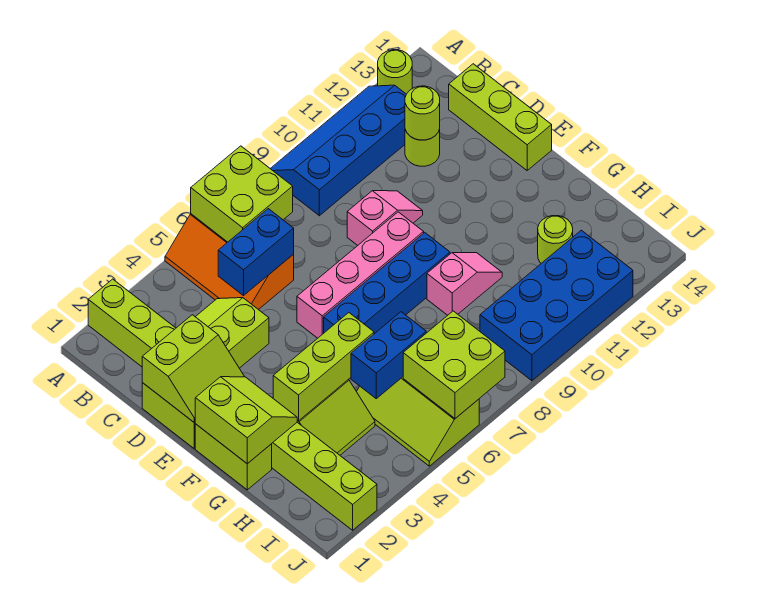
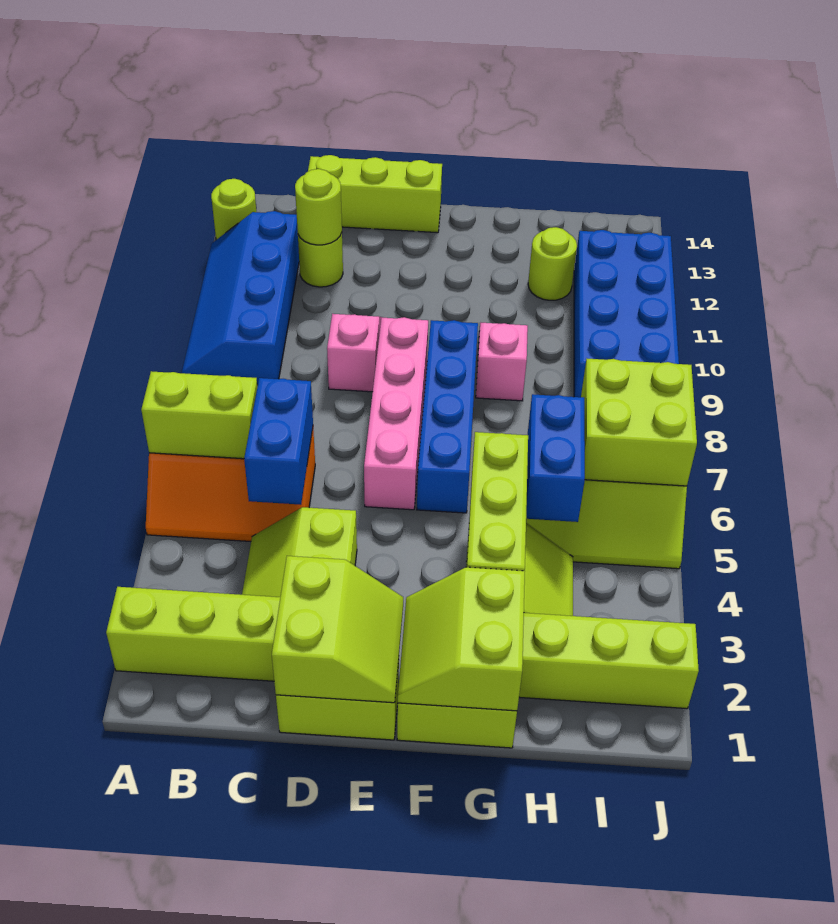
lime brick A6:B7 level 2 -> lime brick A6:B6 level 2
lime slope F1:G2 level 2 top 1 -> lime slope F1:G2 level 2 top G

